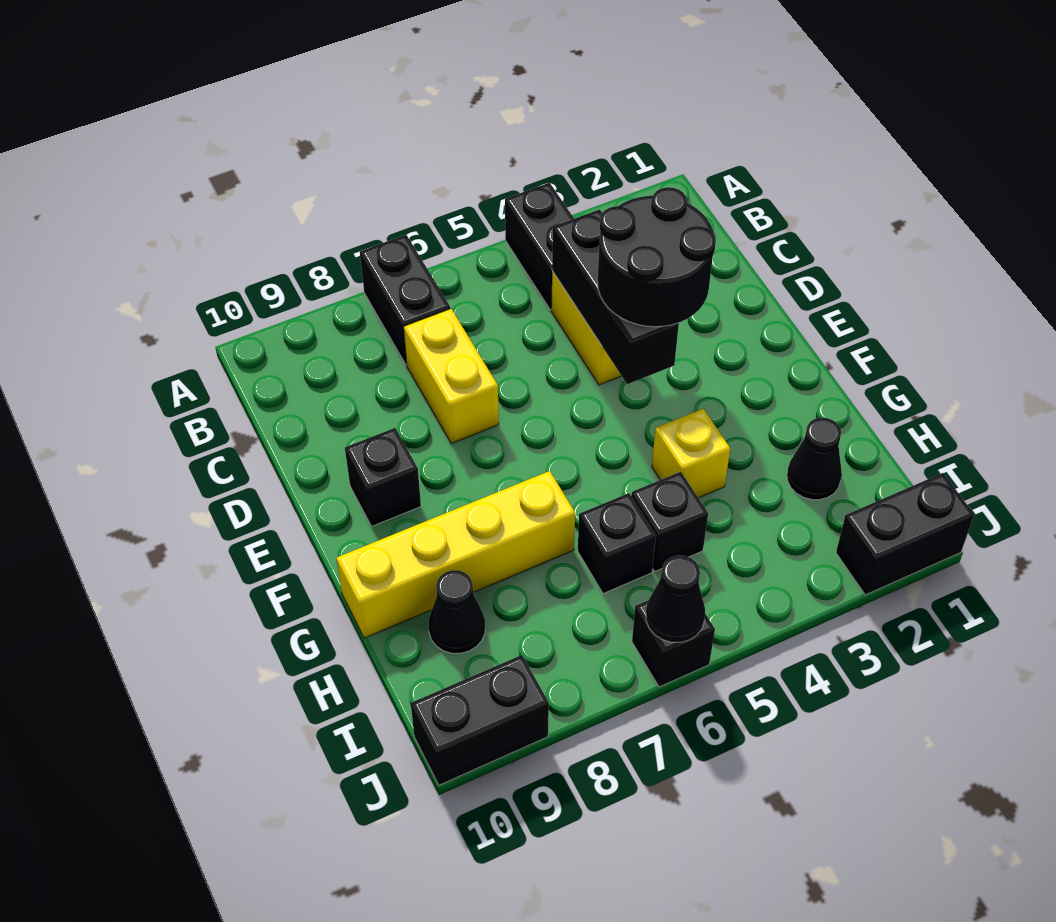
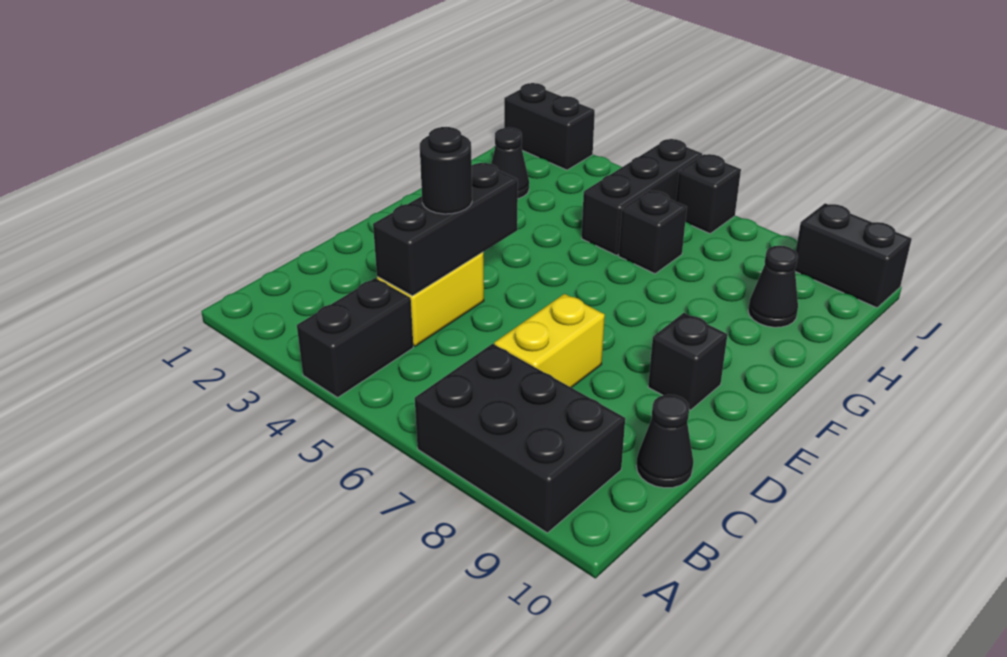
black brick A7:B7 level 1 -> black brick A7:B9 level 1
black round brick D3:E4 level 3 -> black round brick D4 level 3
yellow brick G4 level 1 -> none
yellow brick G7:G10 level 1 -> none
black brick H5 level 1 -> black brick H5:J5 level 1
black cone J6 level 2 -> black cone C10 level 1

